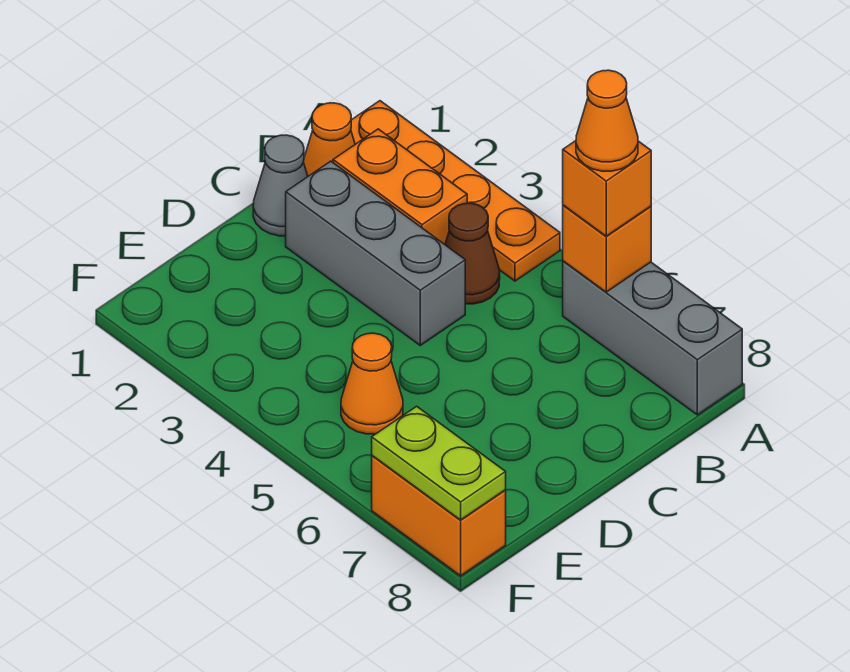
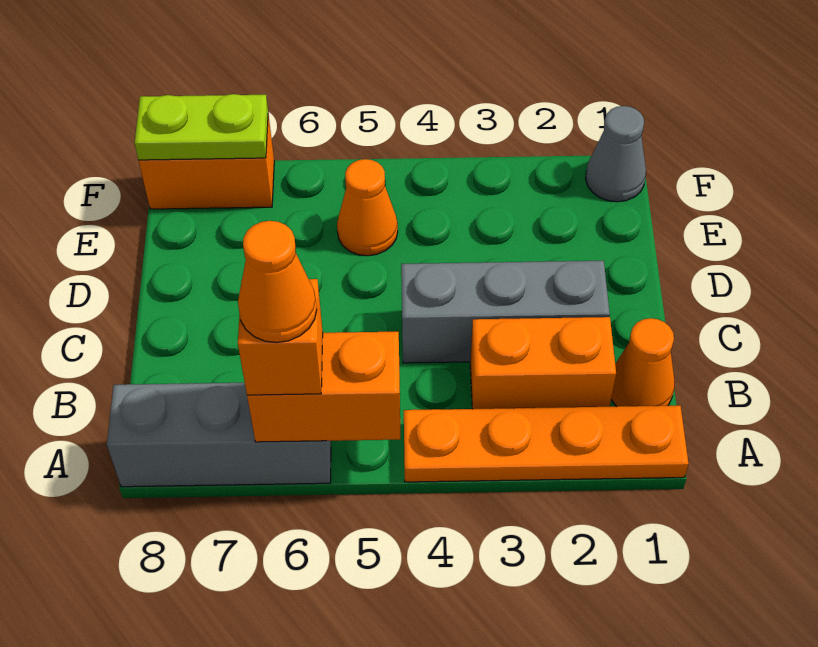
orange brick A6 level 2 -> orange brick A5:A6 level 2
brown cone B4 level 1 -> none
grey cone C1 level 1 -> grey cone F1 level 1

